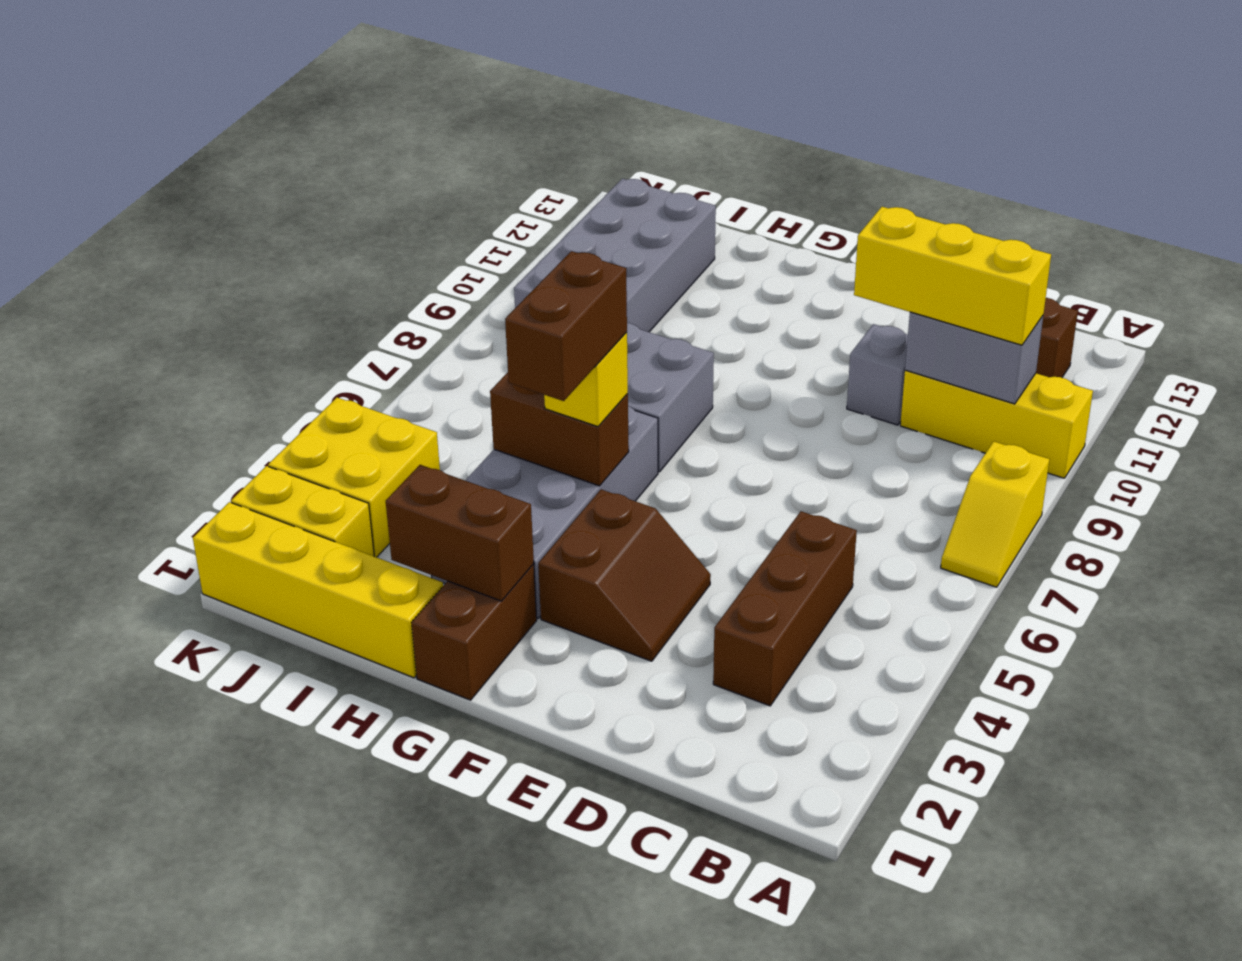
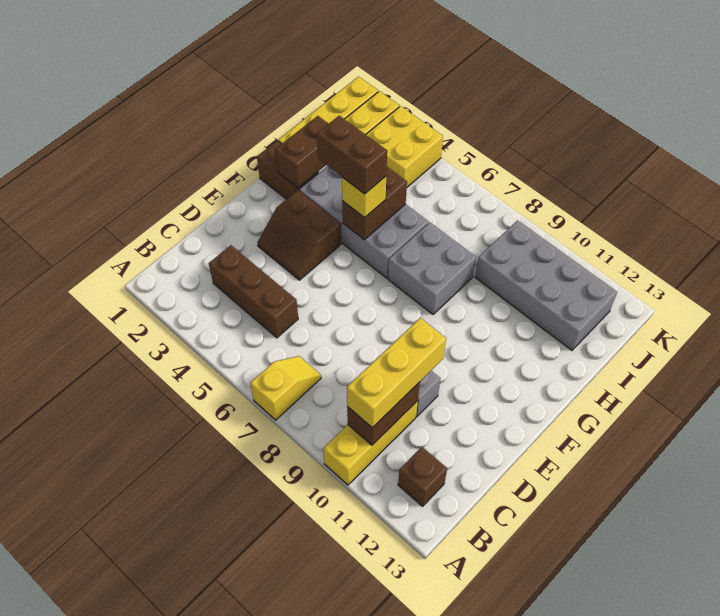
yellow slope A7:A8 level 1 top 8 -> yellow slope A7:B7 level 1 top A
grey brick B10:C10 level 2 -> brown brick B10:C10 level 2

